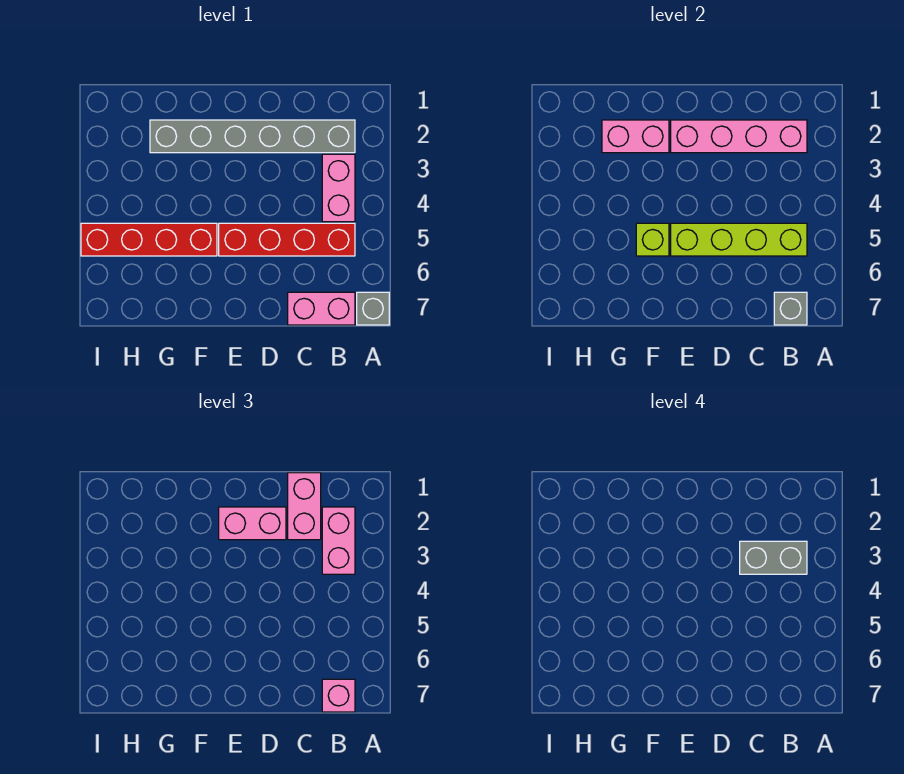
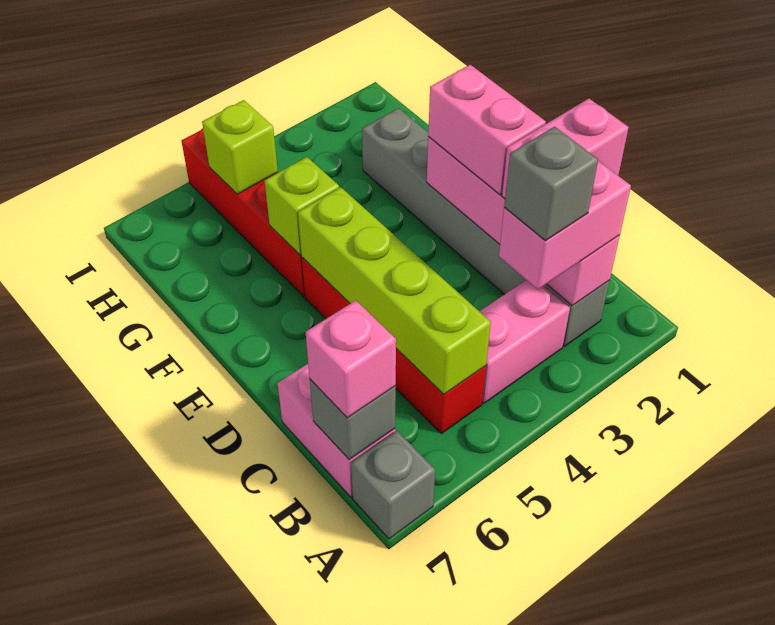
grey brick B3:C3 level 4 -> grey brick B3 level 4
pink brick F2:G2 level 2 -> none
none -> lime brick H5 level 2

